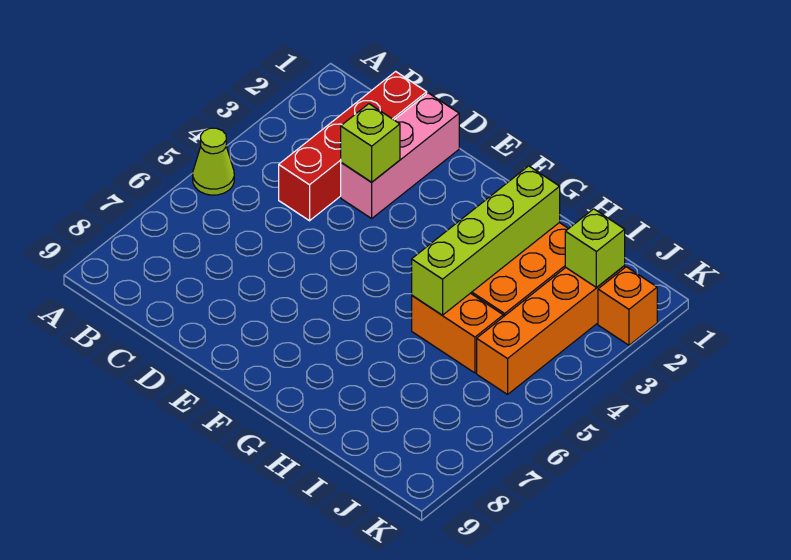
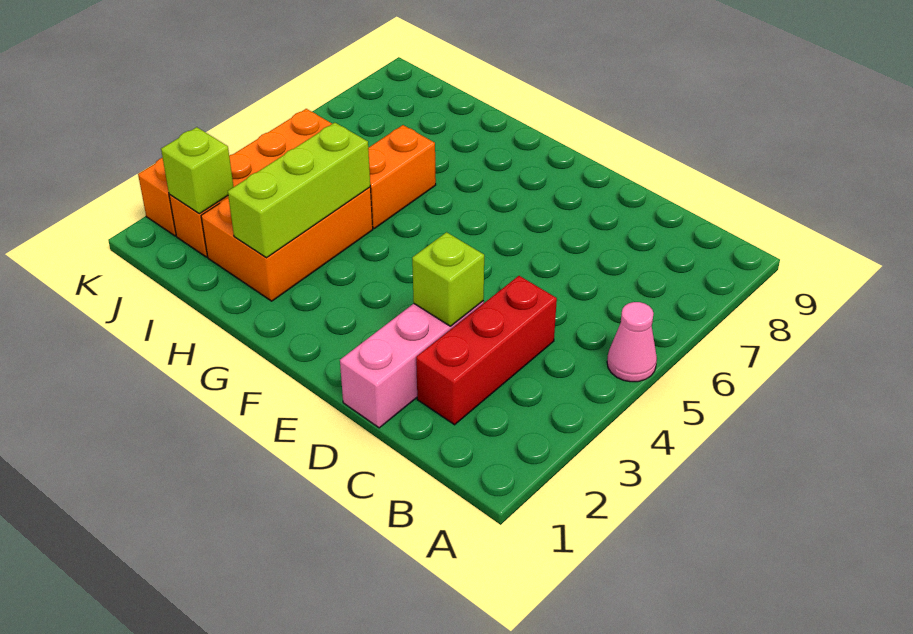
lime cone A5 level 1 -> pink cone A5 level 1
red brick C1:C4 level 1 -> red brick C2:C4 level 1
lime brick H2:H5 level 2 -> lime brick H2:H4 level 2
orange brick H5:I5 level 1 -> orange brick H5:H6 level 1

